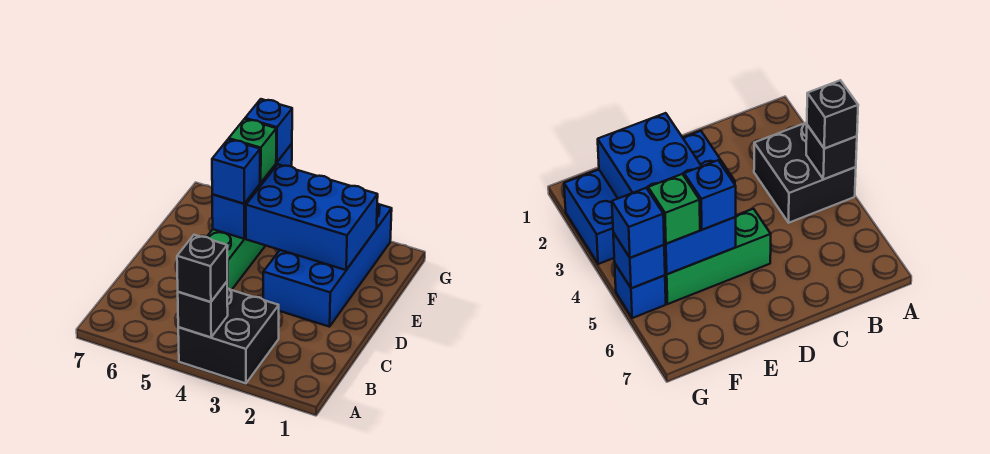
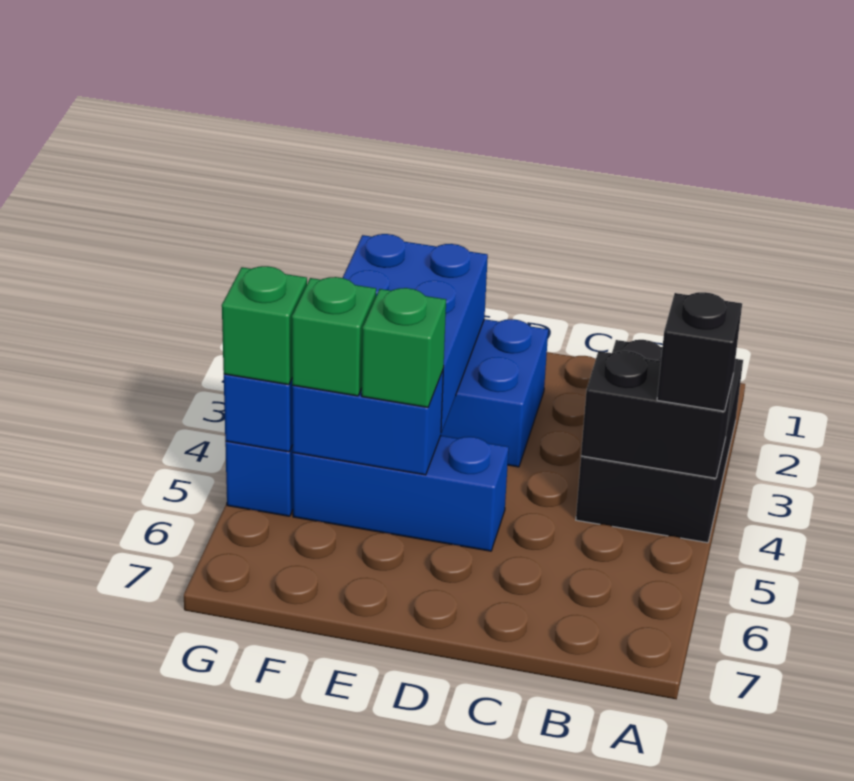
black brick A3:B4 level 1 -> black brick A2:B4 level 1
black brick A4 level 2 -> black brick A4:B4 level 2
green brick D5:F5 level 1 -> blue brick D5:F5 level 1
blue brick E5 level 3 -> green brick E5 level 3
blue brick G5 level 3 -> green brick G5 level 3

